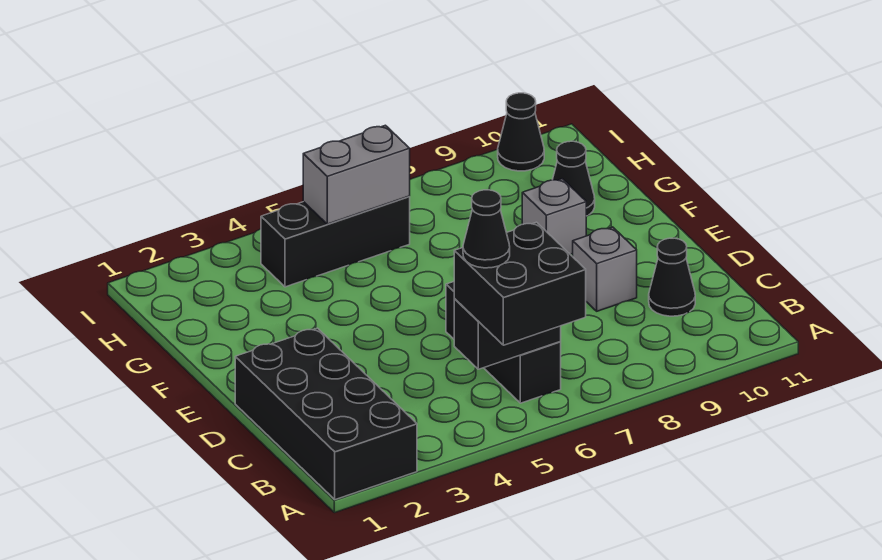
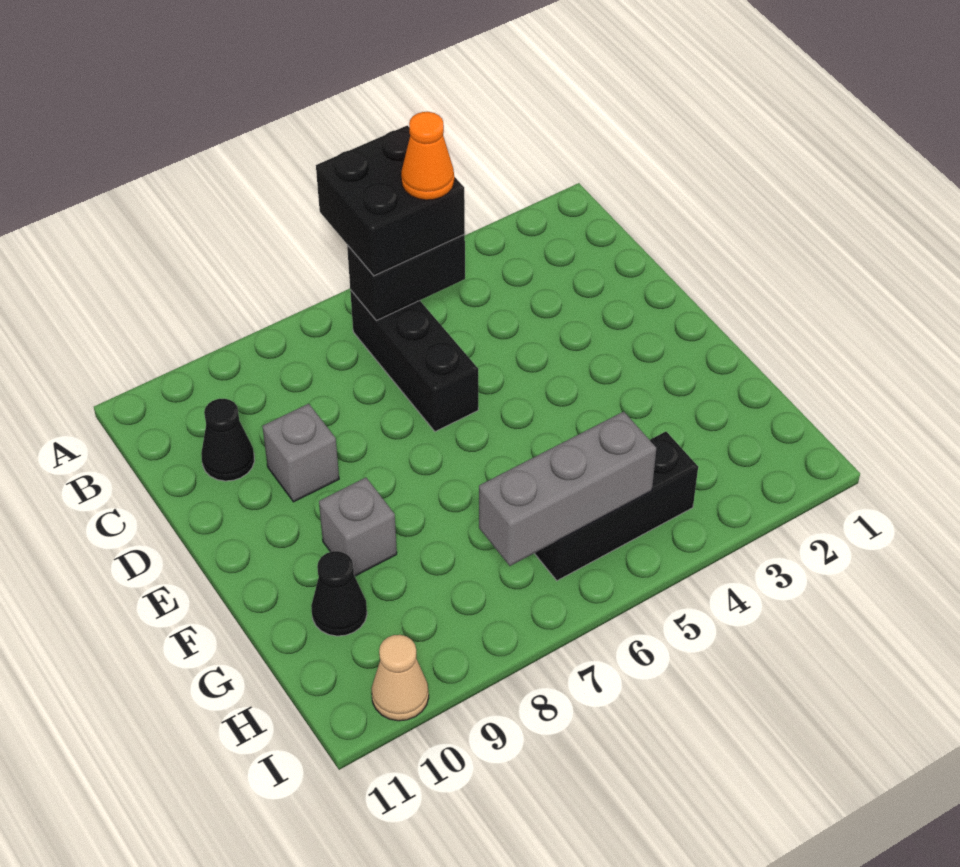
black brick A1:D2 level 1 -> none
black cone B5 level 4 -> orange cone B5 level 4
grey brick H5:H6 level 2 -> grey brick H5:H7 level 2
black cone I10 level 1 -> tan cone I10 level 1

